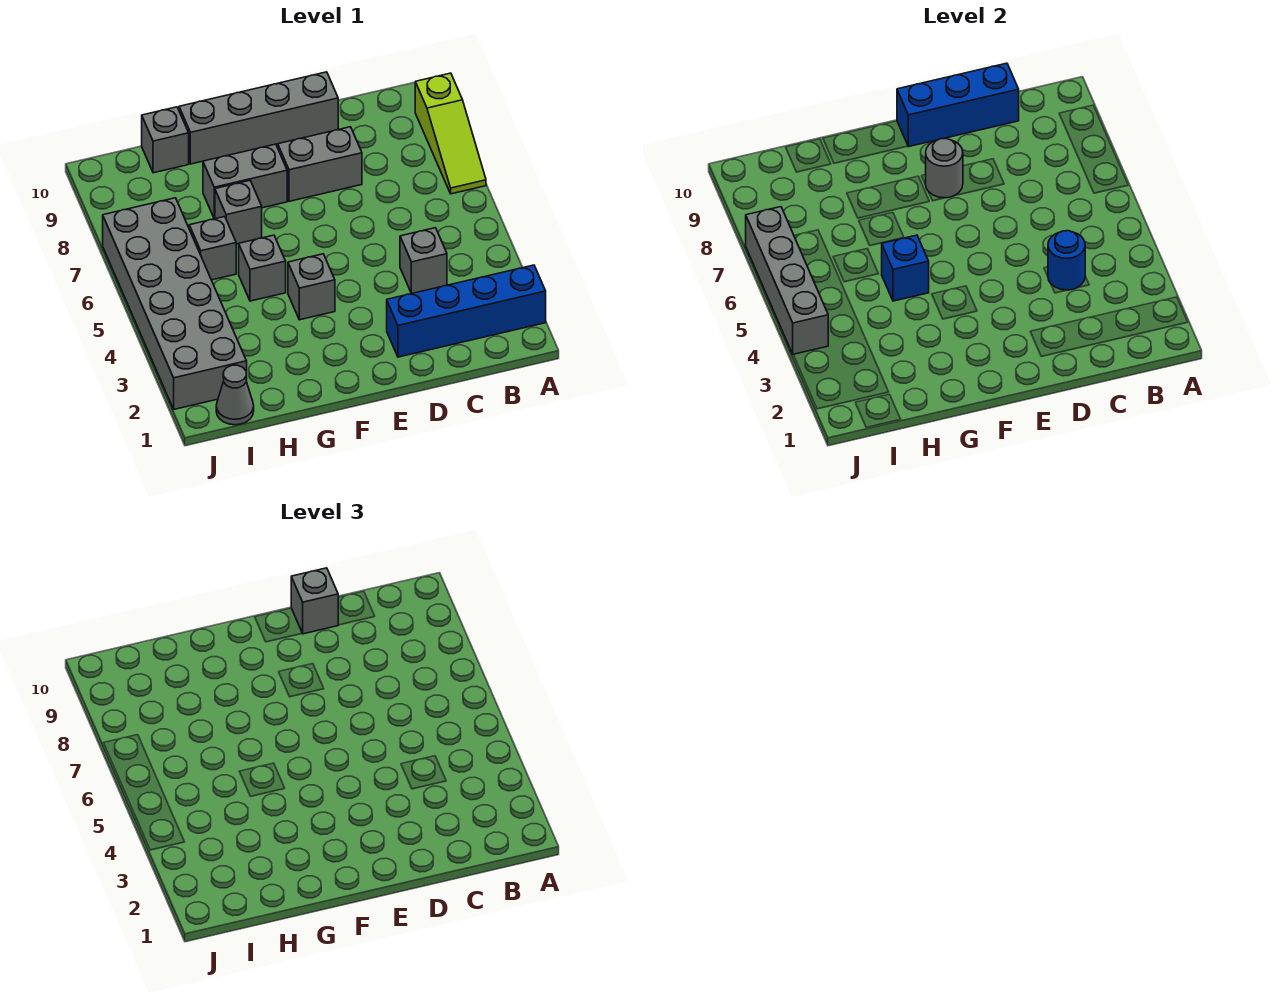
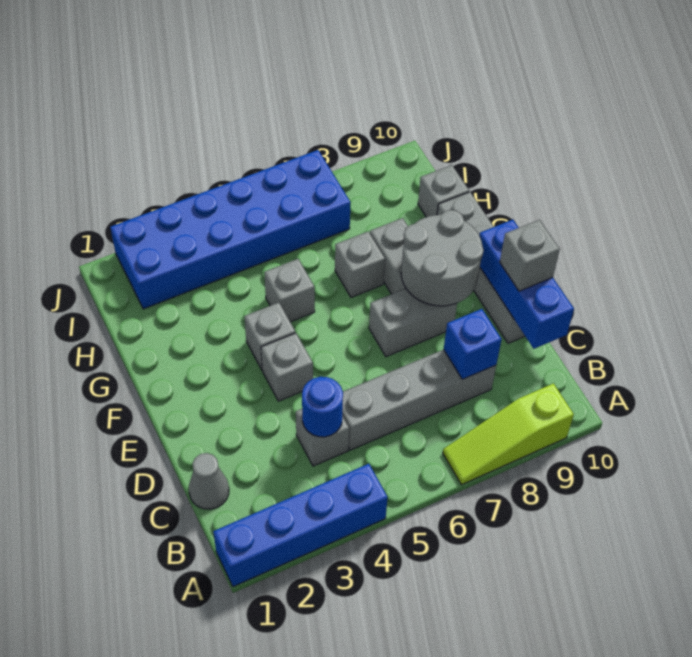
blue brick A2:D2 level 1 -> blue brick A1:A4 level 1
grey brick D8:E8 level 1 -> grey brick E7:E8 level 1
grey round brick E8 level 2 -> grey round brick E8:F9 level 2
blue brick G5 level 2 -> blue brick C8 level 2
grey brick H6 level 1 -> grey brick E4 level 1
grey cone I1 level 1 -> grey cone C1 level 1
grey brick I2:J7 level 1 -> blue brick I2:J7 level 1
grey brick J4:J7 level 2 -> grey brick C5:C8 level 1

